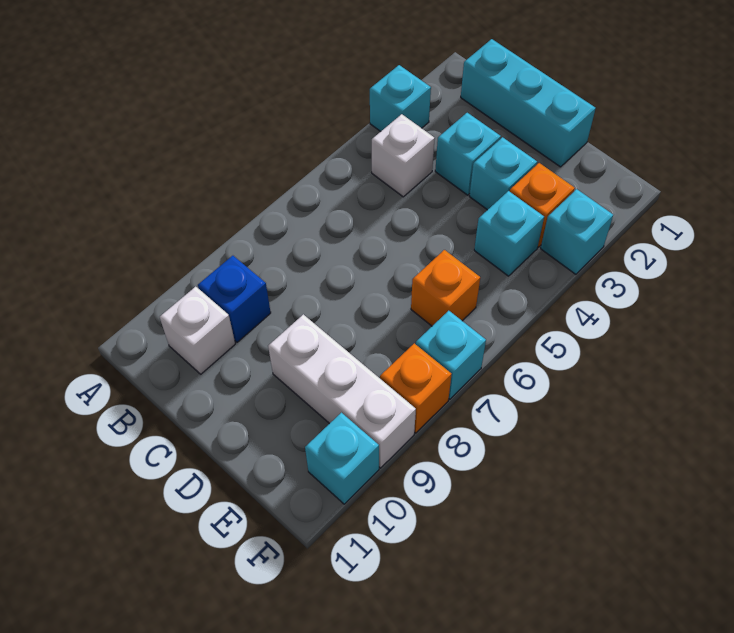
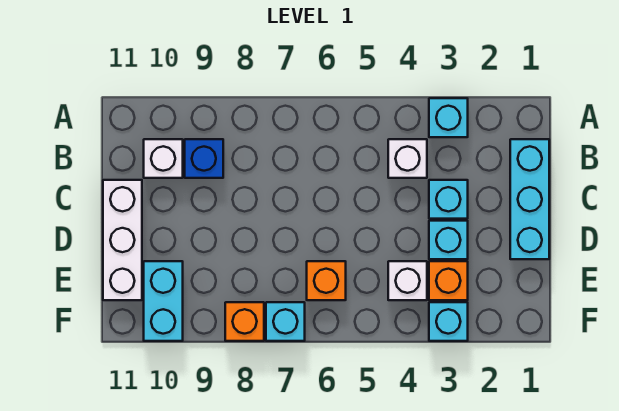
white brick D9:F9 level 1 -> white brick C11:E11 level 1
cyan brick E4 level 1 -> white brick E4 level 1
cyan brick F10 level 1 -> cyan brick E10:F10 level 1

